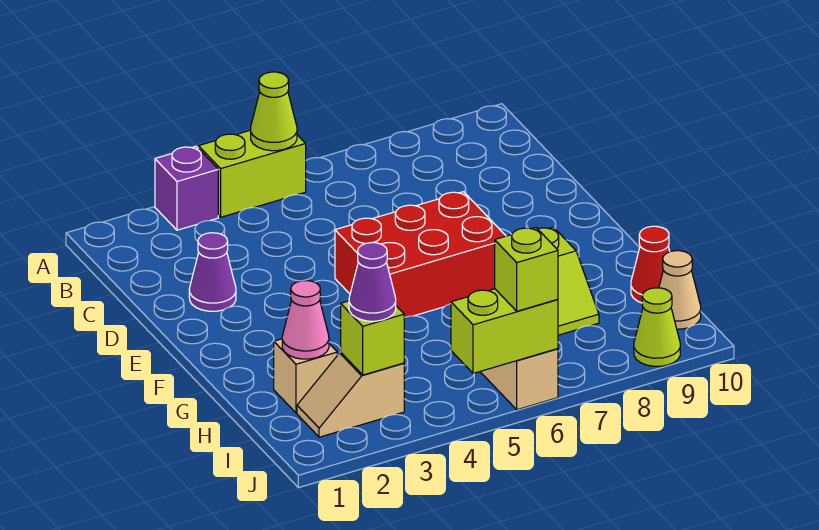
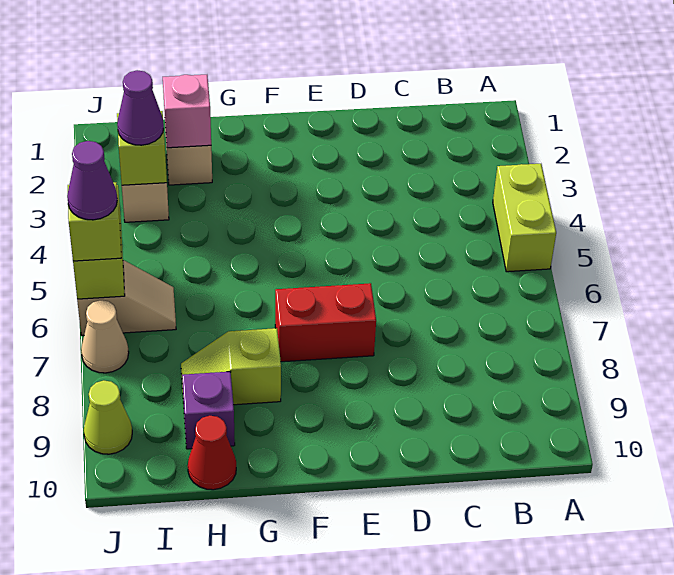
purple brick A3 level 1 -> purple brick H9 level 1
lime cone A5 level 2 -> none
purple cone D2 level 1 -> purple cone J6 level 4
red brick E5:F7 level 1 -> red brick E7:F7 level 1
pink cone H2 level 2 -> pink brick H2 level 2
tan cone I10 level 1 -> tan cone J7 level 1

